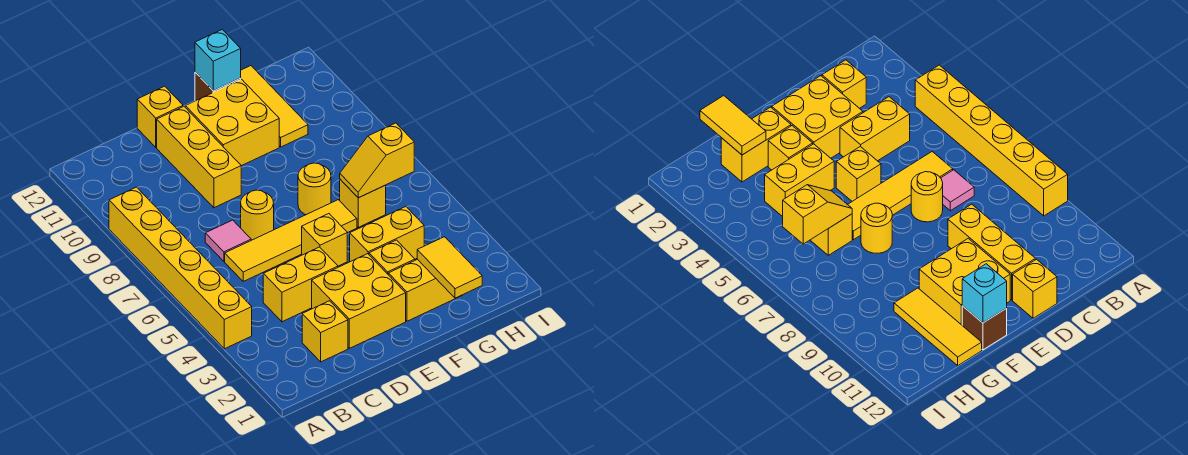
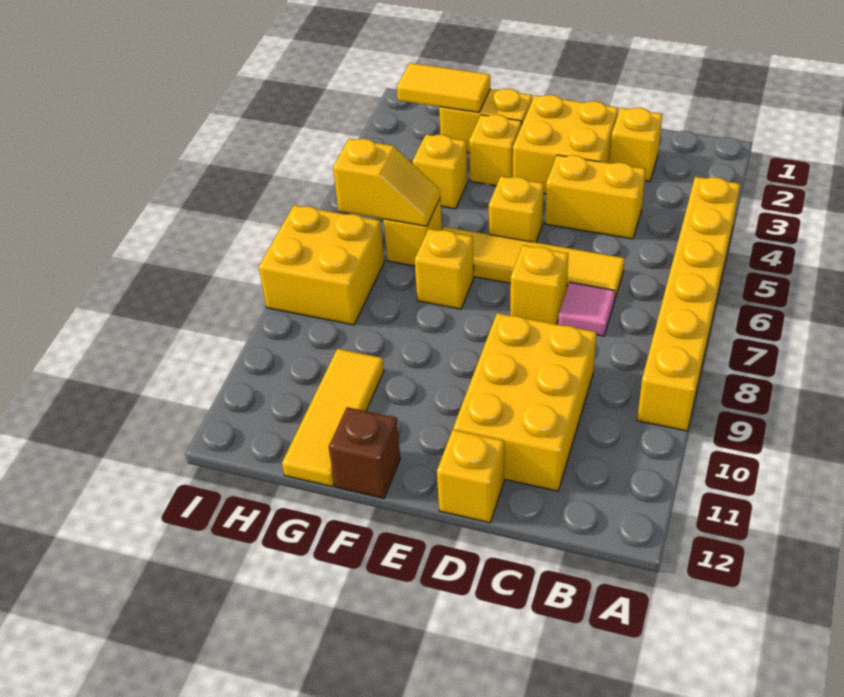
yellow round brick D7 level 1 -> yellow brick D7 level 1
yellow brick D9:D11 level 1 -> yellow brick C9:D11 level 1
yellow brick E10:F11 level 1 -> yellow brick H7:I8 level 1
yellow brick F4:G4 level 1 -> yellow brick G4 level 1
yellow round brick F7 level 1 -> yellow brick F7 level 1
cyan brick F12 level 2 -> none
yellow tile G1:G2 level 2 -> yellow tile G2:H2 level 2

